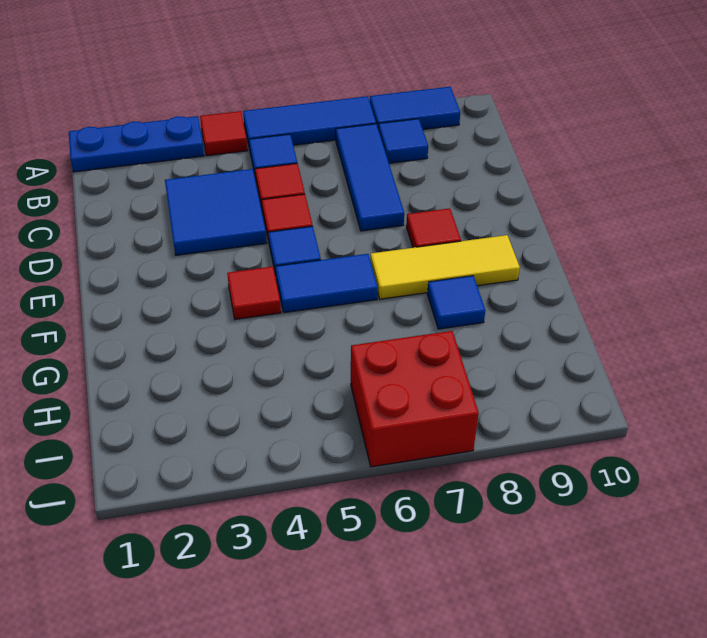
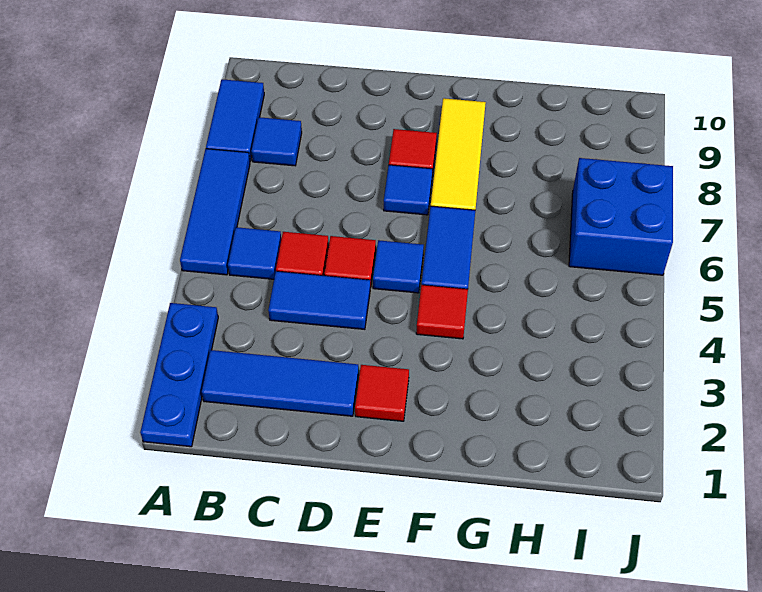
red tile A4 level 1 -> red tile E2 level 1
blue tile B7:D7 level 1 -> blue tile B2:D2 level 1
blue tile C3:D4 level 1 -> blue tile C4:D4 level 1
blue tile G8 level 1 -> blue tile E7 level 1
red brick I6:J7 level 1 -> blue brick I6:J7 level 1

